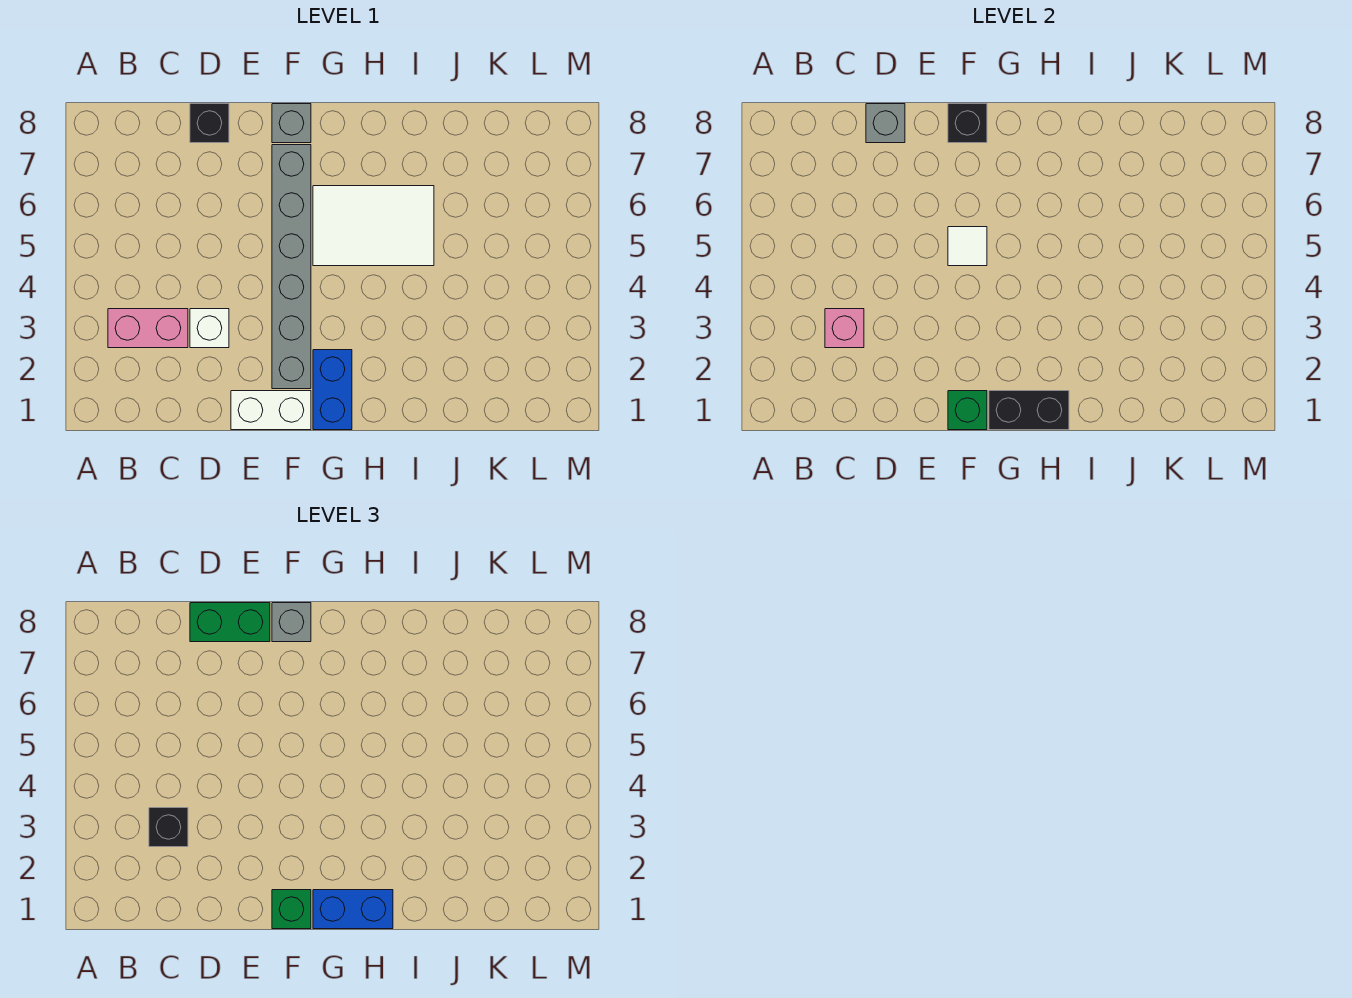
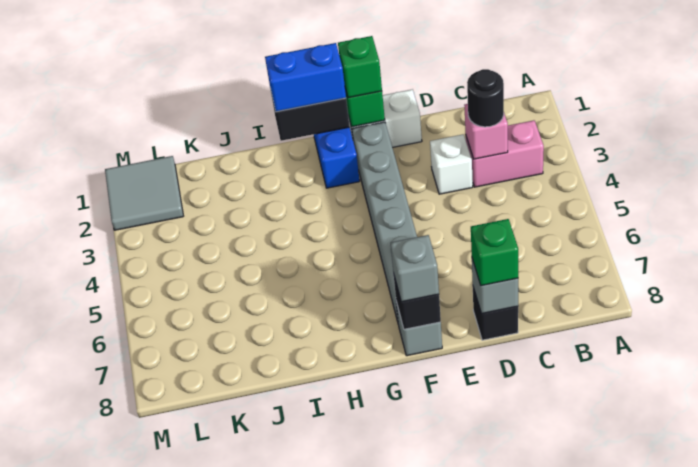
black brick C3 level 3 -> black round brick C3 level 3
green brick D8:E8 level 3 -> green brick D8 level 3
white tile F5 level 2 -> none
white tile G5:I6 level 1 -> none
none -> grey tile L1:M2 level 1

